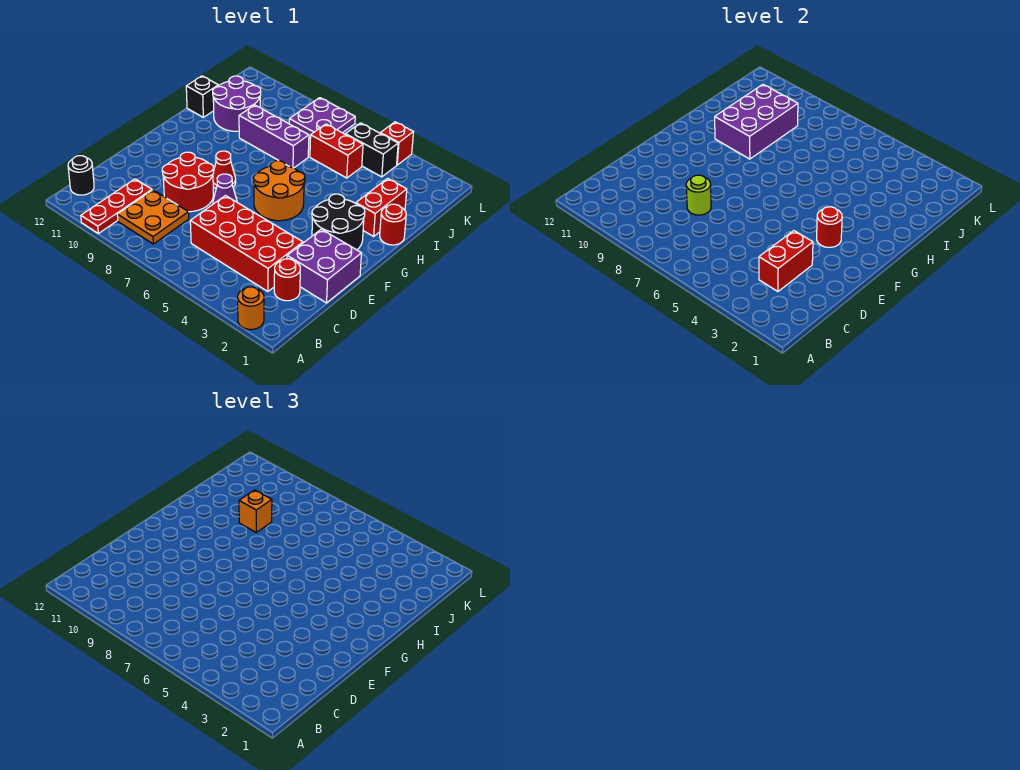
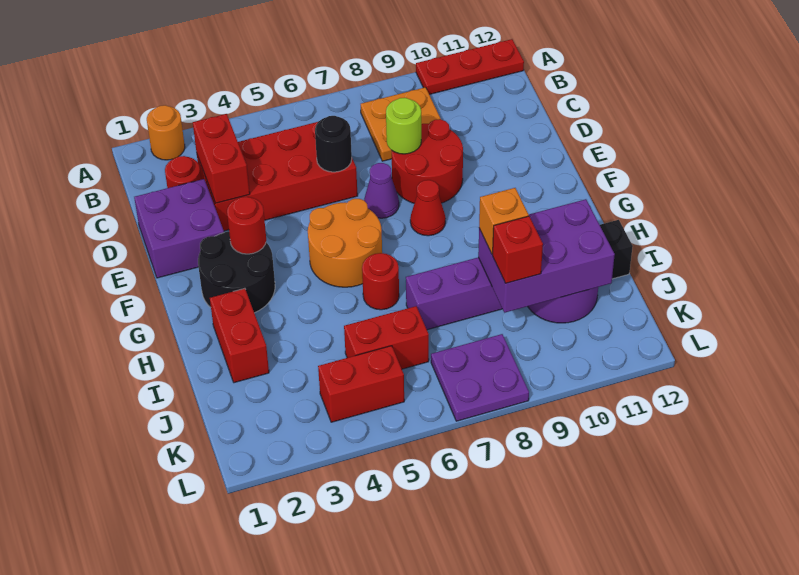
red plate A10:C10 level 1 -> red plate A10:A12 level 1
black round brick B12 level 1 -> black round brick D6 level 2
red round brick H1 level 1 -> red round brick H6 level 1
purple brick H9:J10 level 2 -> purple brick I9:J11 level 2
black brick K4:K5 level 1 -> red brick K4:K5 level 1
red brick L4 level 1 -> red brick J9 level 3

